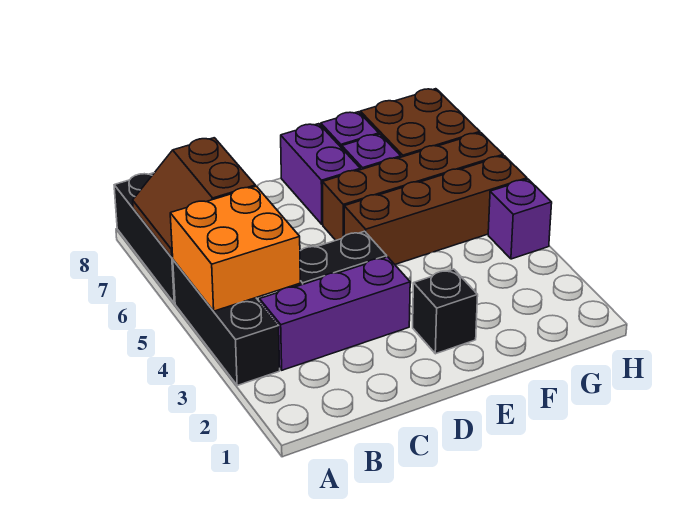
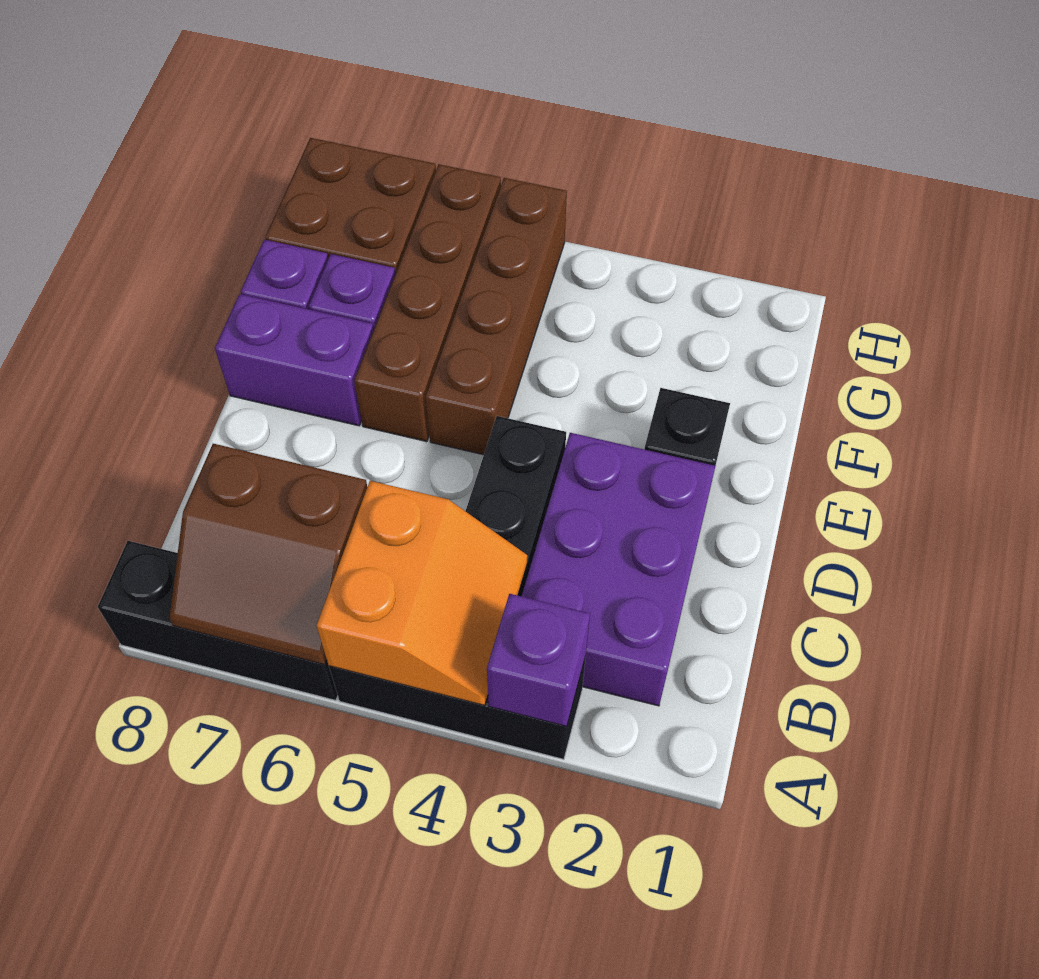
orange brick A4:B5 level 2 -> orange slope A4:B5 level 2 top 5
purple brick B3:D3 level 1 -> purple brick B2:D3 level 1
purple brick H4 level 1 -> purple brick A3 level 2

